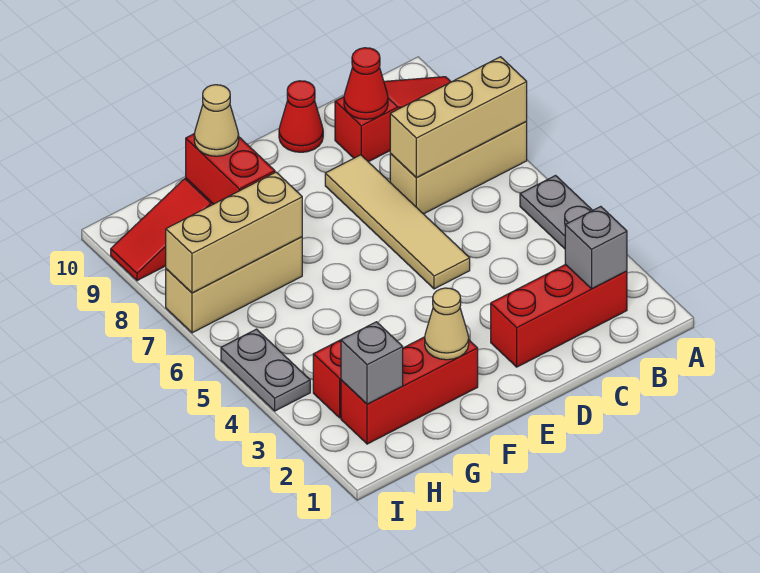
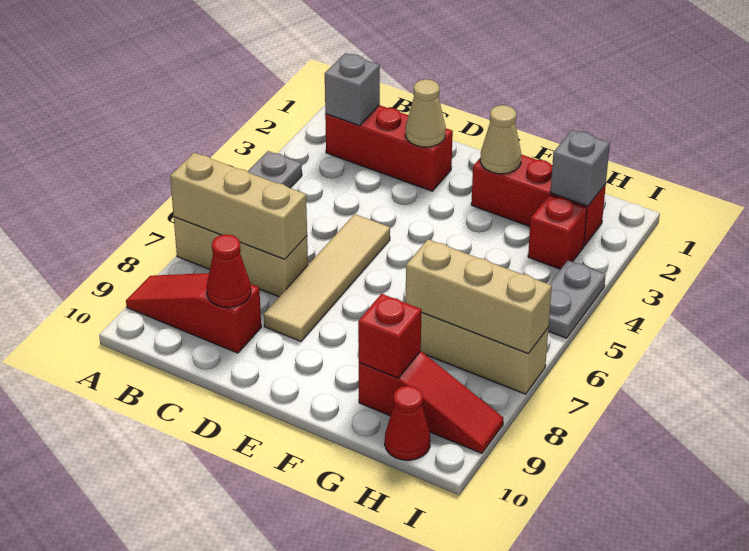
red cone D10 level 1 -> red cone H10 level 1
red brick G8:G9 level 2 -> red brick G9 level 2
tan cone G9 level 3 -> tan cone D2 level 2

